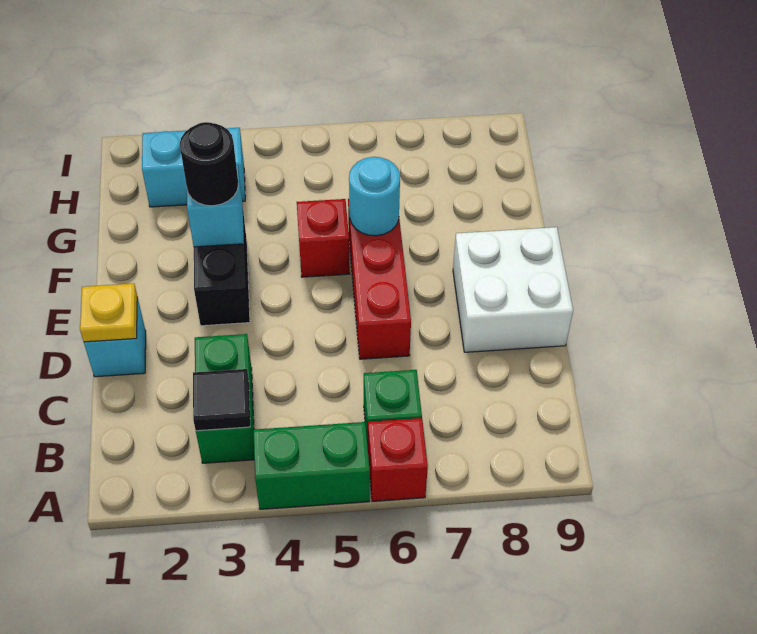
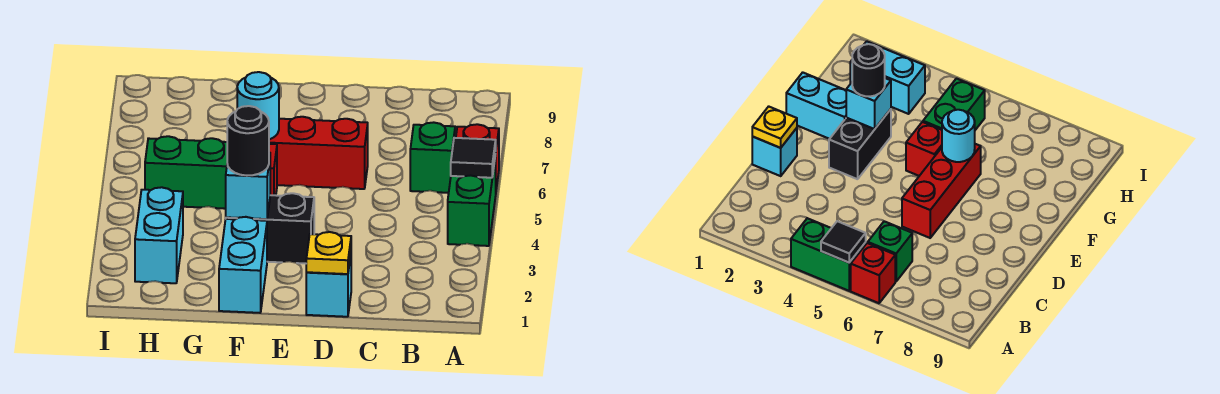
green brick B3:C3 level 1 -> green brick G5:H5 level 1
black tile B3 level 2 -> black tile A5 level 2
white brick D8:E9 level 1 -> none
none -> cyan brick F1:F2 level 1

